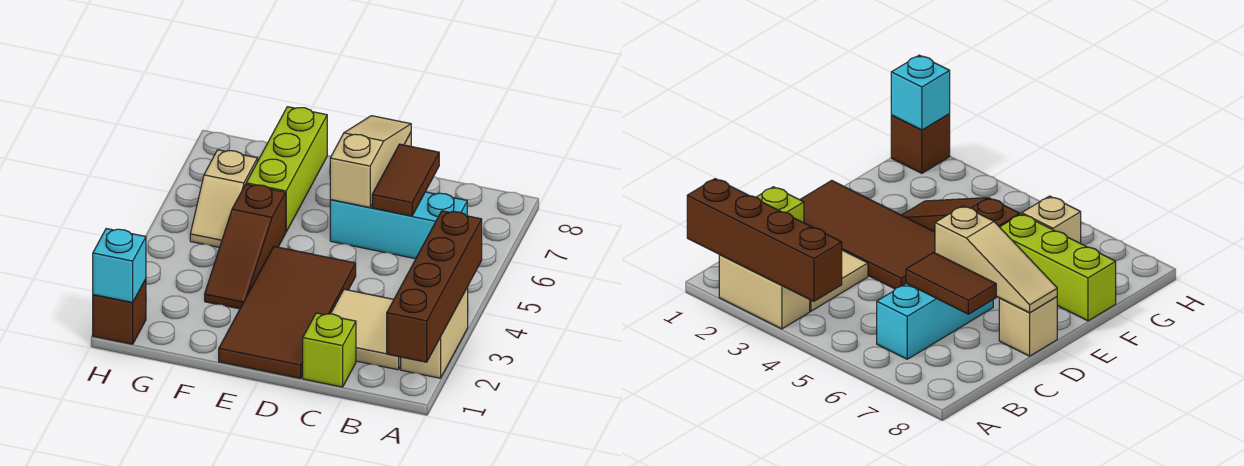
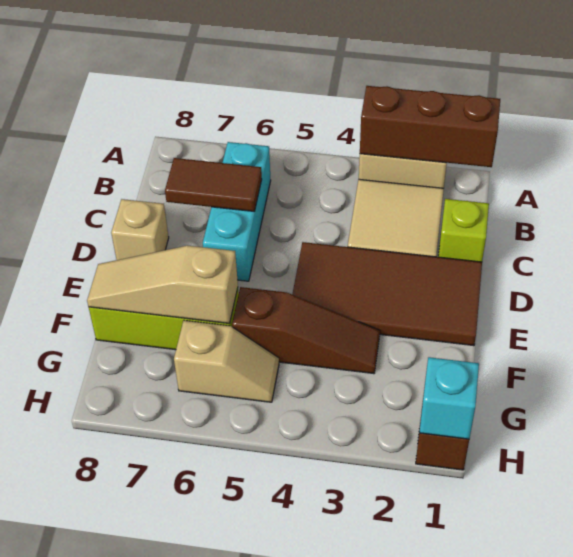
brown brick A1:A4 level 2 -> brown brick A1:A3 level 2
tan slope D6:D8 level 2 top 6 -> tan slope F6:F8 level 2 top 6

